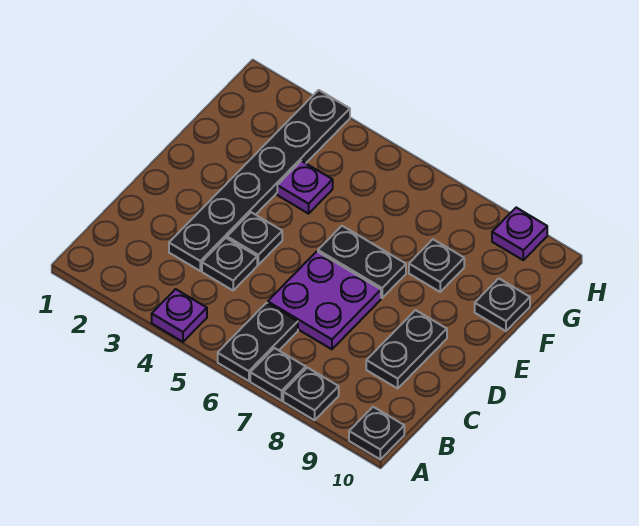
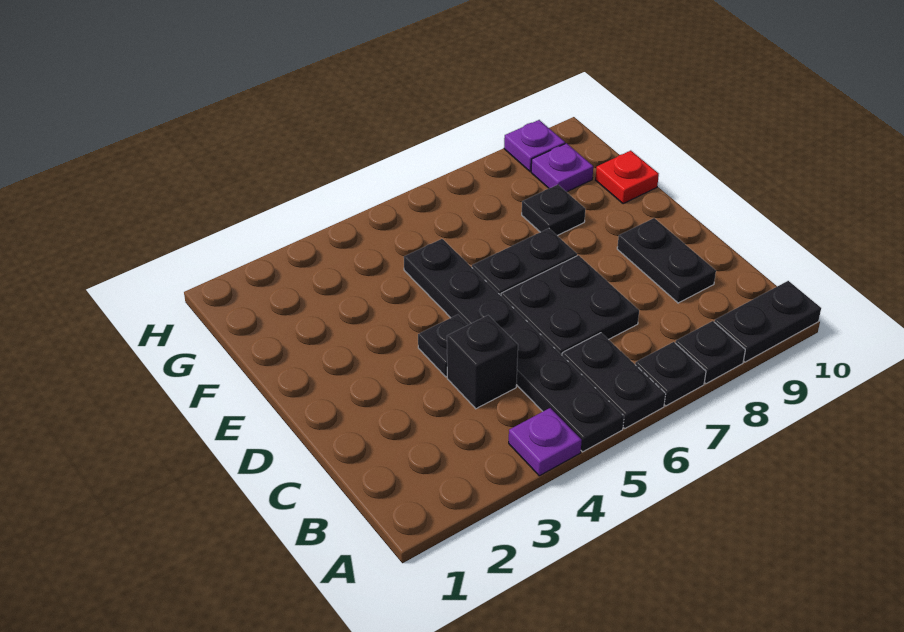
black plate A10 level 1 -> black plate A9:A10 level 1
black plate C3:H3 level 1 -> black plate A5:F5 level 1
black plate C4 level 1 -> black brick C4 level 1
purple plate C6:D7 level 1 -> black plate C6:D7 level 1
purple plate F4 level 1 -> purple plate G9 level 1
black plate F10 level 1 -> red plate F10 level 1

